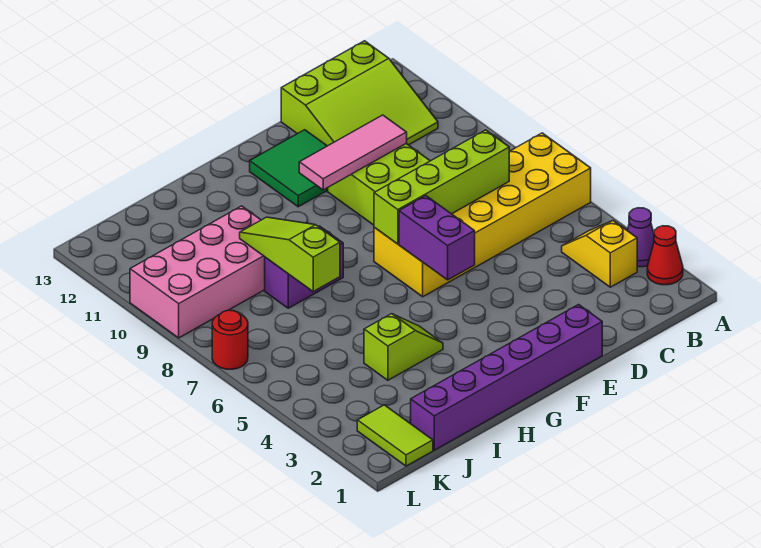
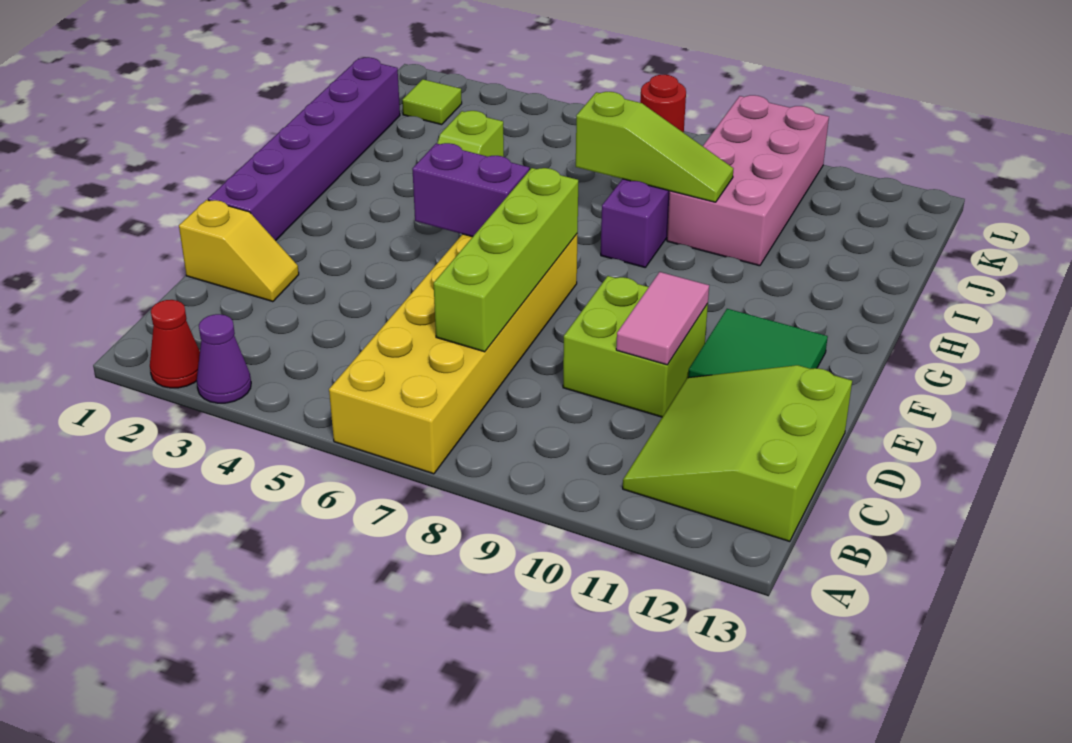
yellow slope B3:B4 level 1 top 3 -> yellow slope D1:D2 level 1 top 1
pink tile D10:F10 level 2 -> pink tile D10:E10 level 2
lime tile K1:K2 level 1 -> lime tile K2 level 1

